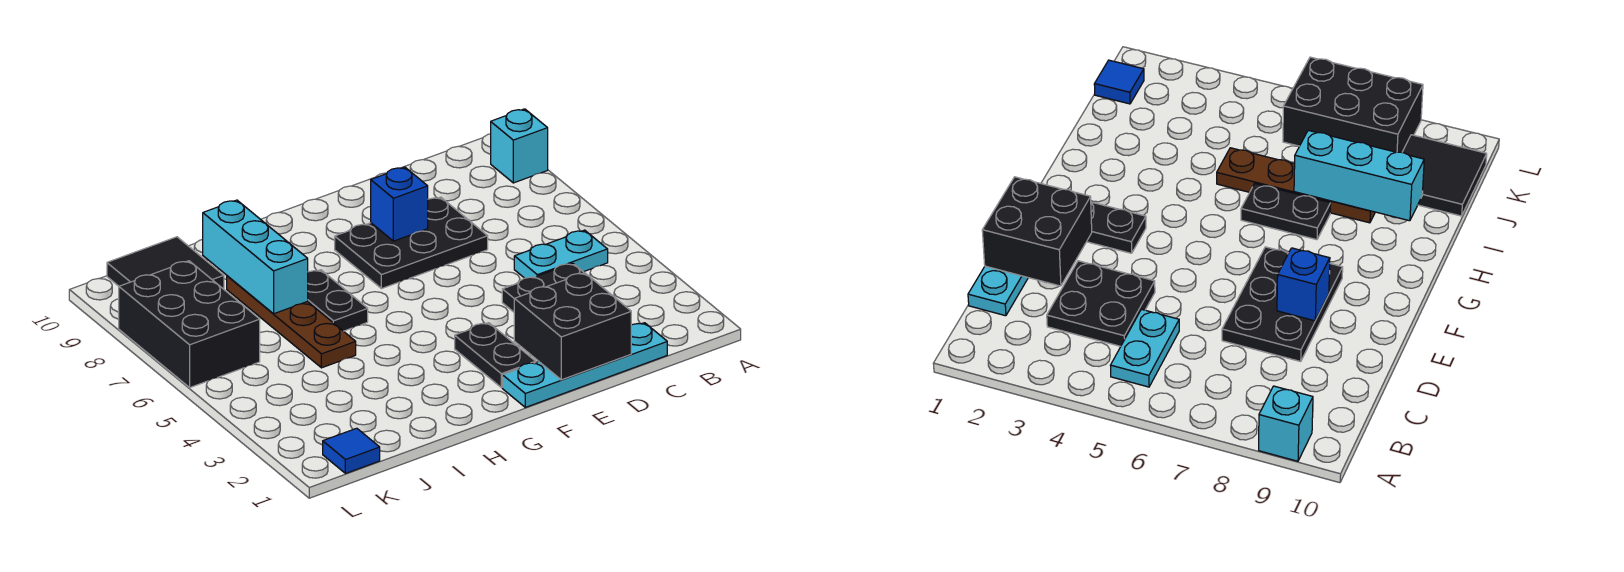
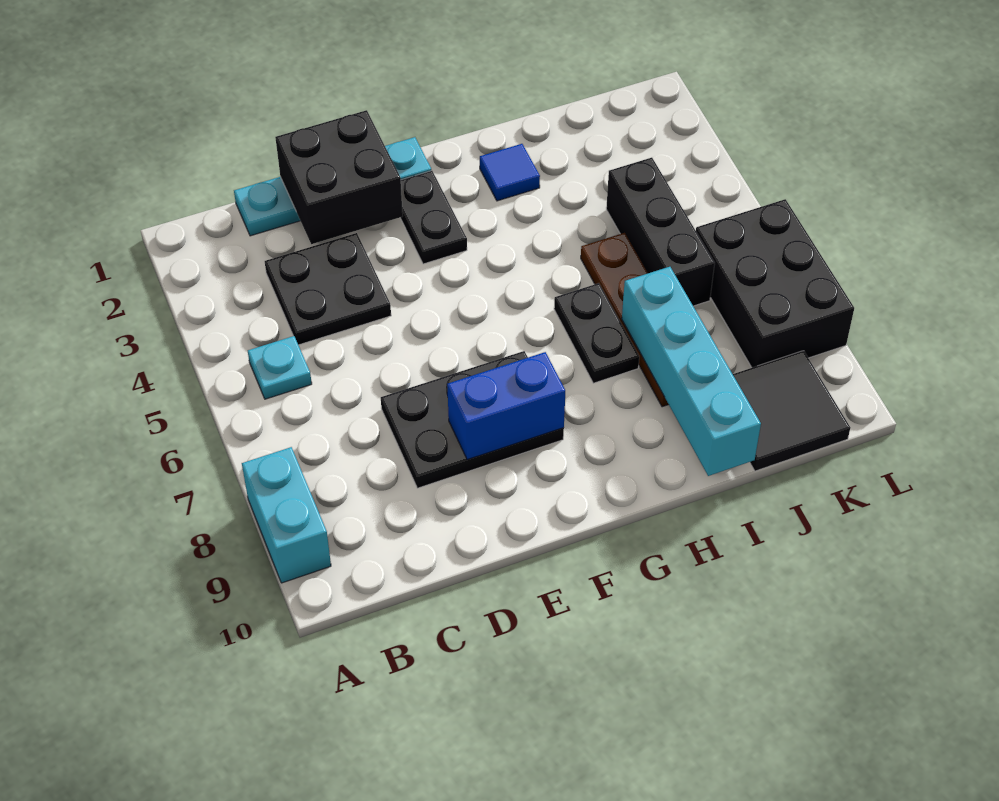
cyan brick A9 level 1 -> cyan brick A8:A9 level 1
cyan plate B5:C5 level 1 -> cyan plate B5 level 1
blue brick E8 level 2 -> blue brick E8:F8 level 2
cyan brick I7:I9 level 2 -> cyan brick I7:I10 level 2
none -> black brick J4:J6 level 1
blue tile K1 level 1 -> blue tile H2 level 1

